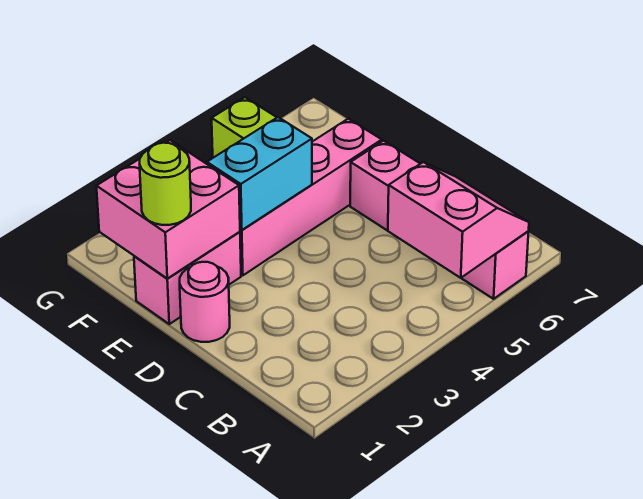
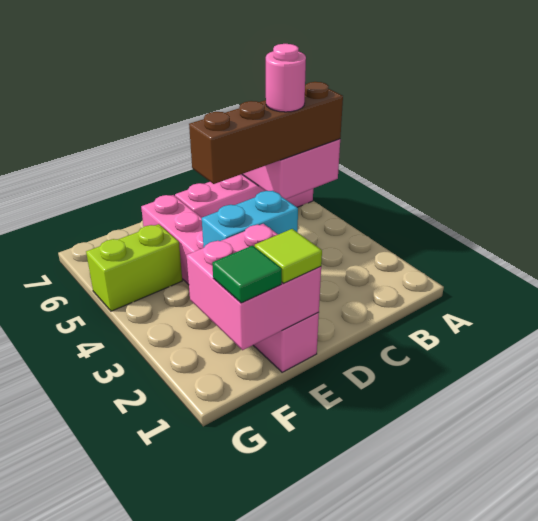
none -> brown brick A5:D5 level 3
pink round brick D1 level 1 -> pink round brick B5 level 4
lime round brick E1 level 3 -> lime tile E1 level 3
cyan brick E3:E4 level 2 -> cyan brick D3:E3 level 2
none -> green tile F1 level 3

